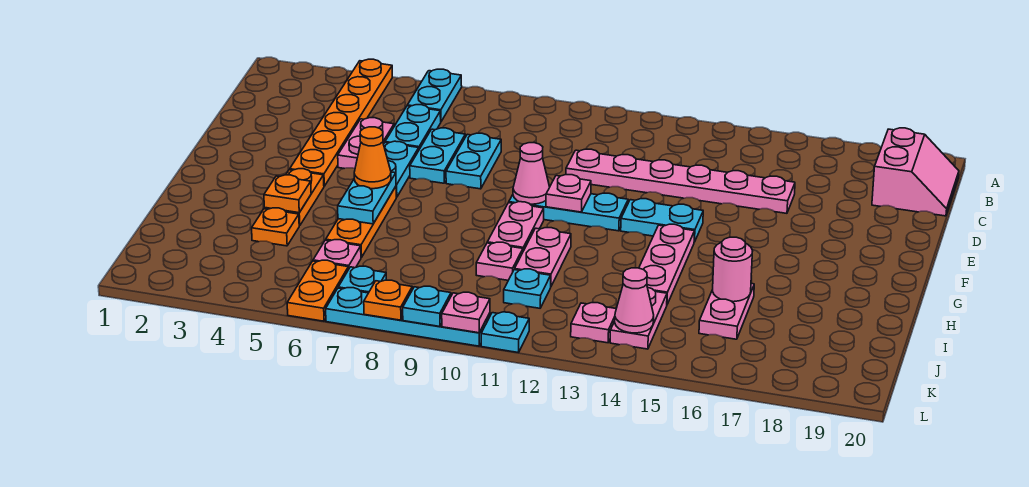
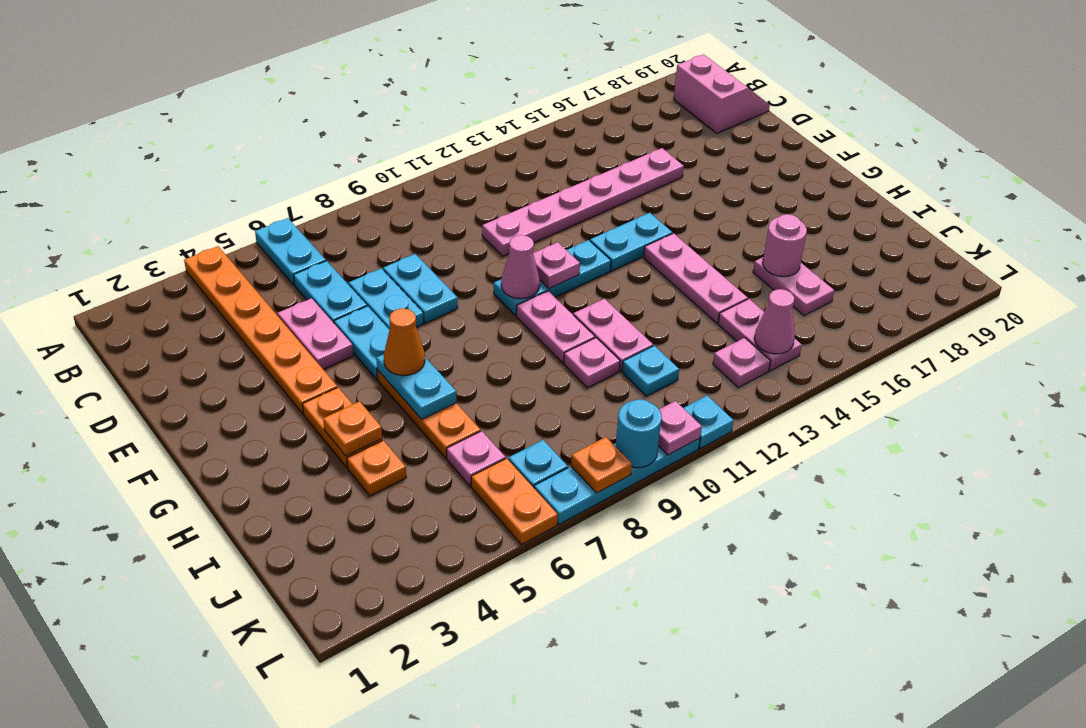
cyan plate L9 level 2 -> cyan round brick L9 level 2

